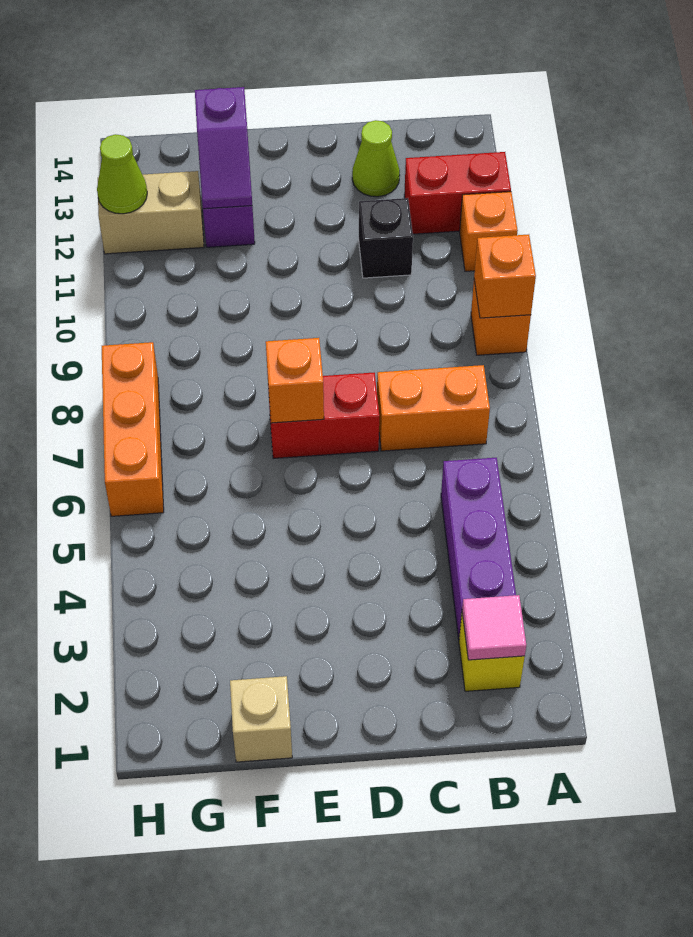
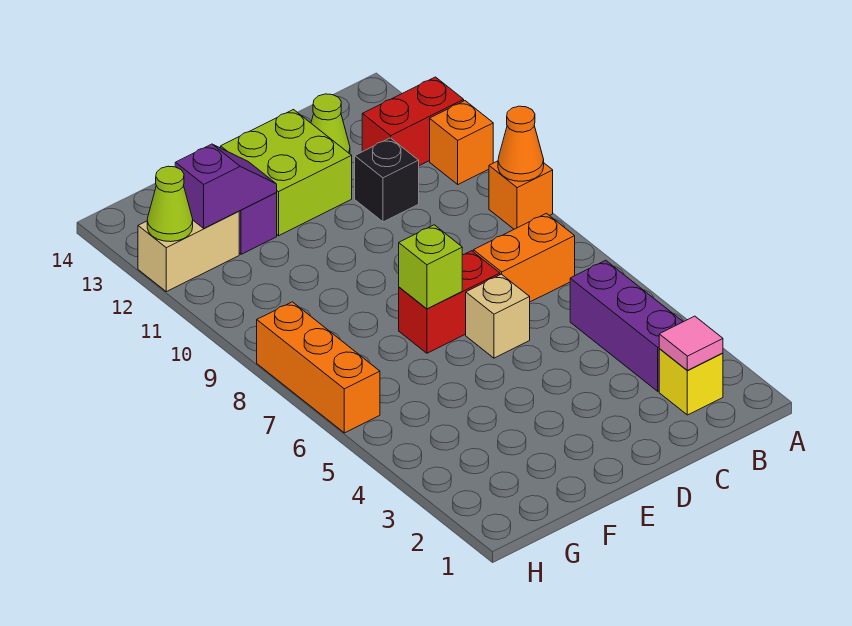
orange brick A9 level 2 -> orange cone A9 level 2
none -> lime brick D12:E13 level 1
orange brick E7 level 2 -> lime brick E7 level 2
tan brick F1 level 1 -> tan brick D6 level 1
purple slope F12:F13 level 2 top 13 -> purple slope F12:G12 level 2 top G

